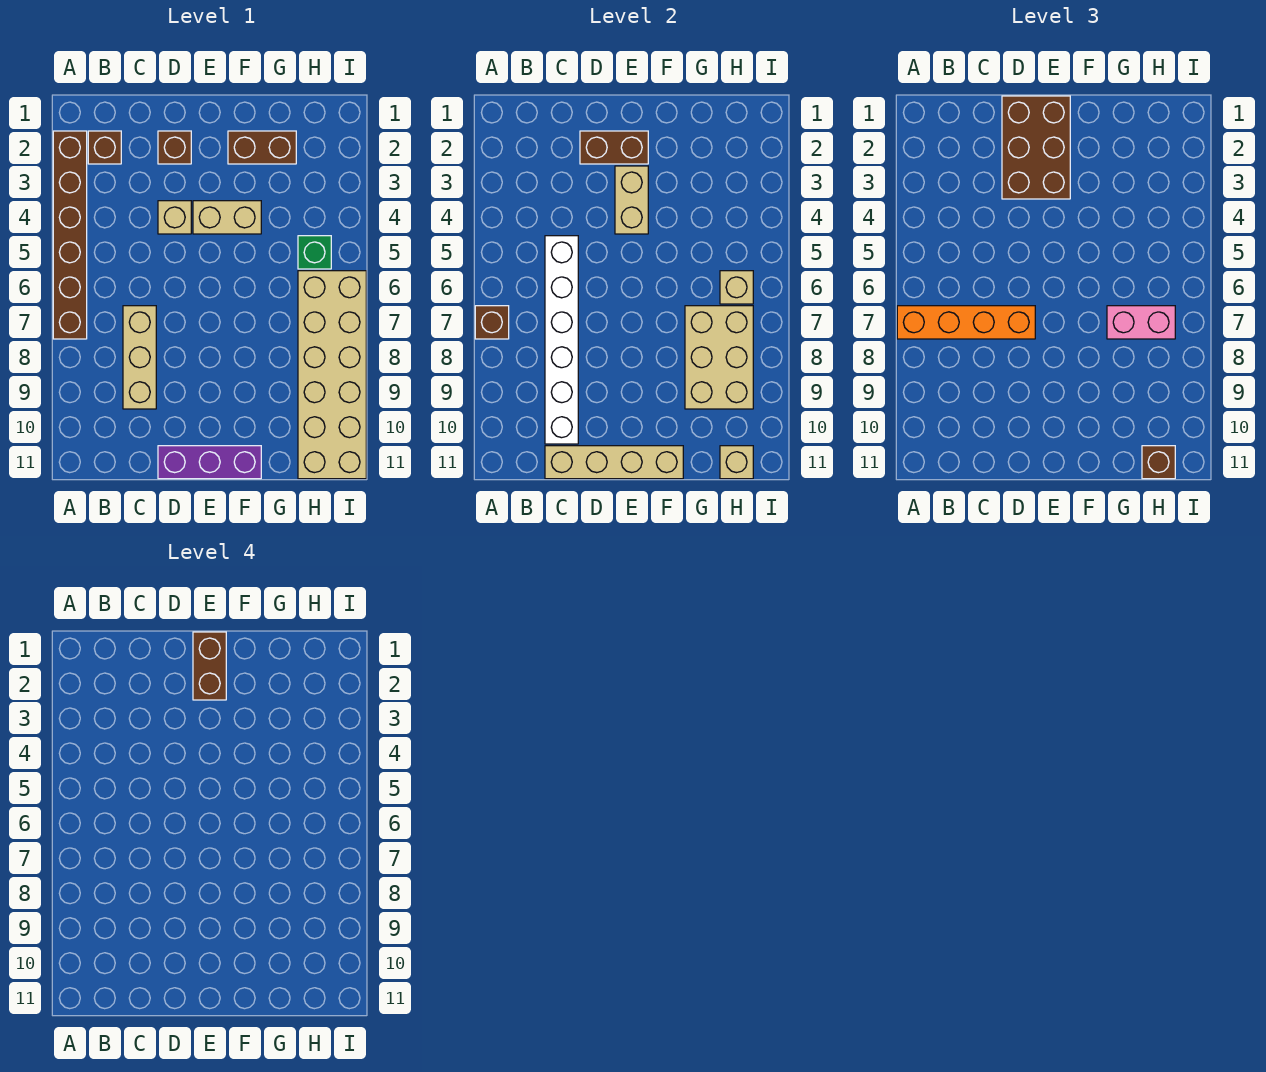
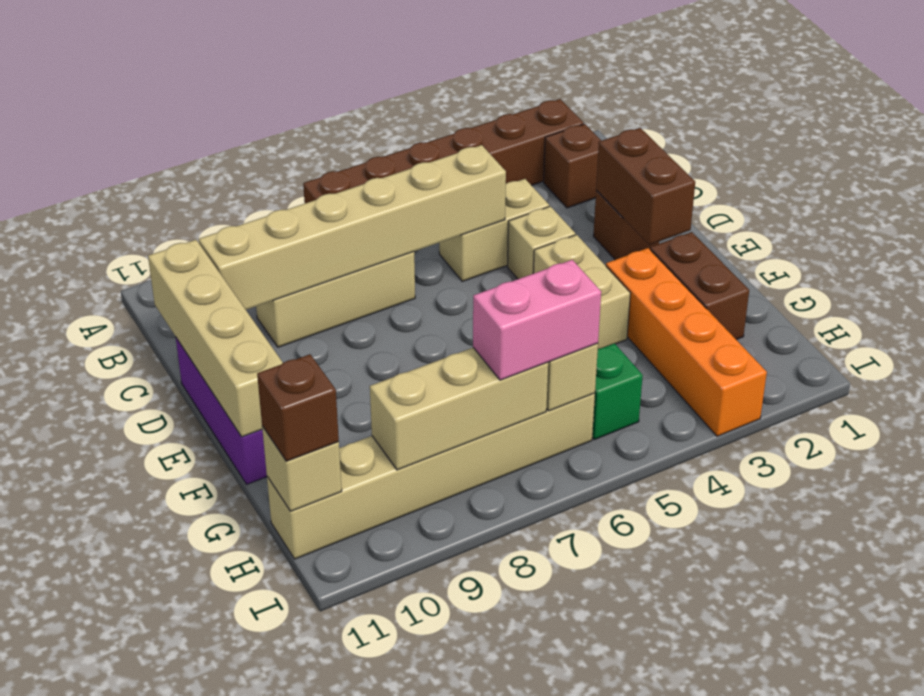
brown brick A7 level 2 -> none
orange brick A7:D7 level 3 -> orange brick F3:I3 level 1
white brick C5:C10 level 2 -> tan brick C5:C10 level 2
brown brick D1:E3 level 3 -> none
brown brick E1:E2 level 4 -> none
tan brick E3:E4 level 2 -> tan brick C4:C5 level 1
tan brick G7:H9 level 2 -> tan brick H7:H9 level 2
pink brick G7:H7 level 3 -> pink brick H6:H7 level 3
tan brick H6:I11 level 1 -> tan brick H6:H11 level 1

